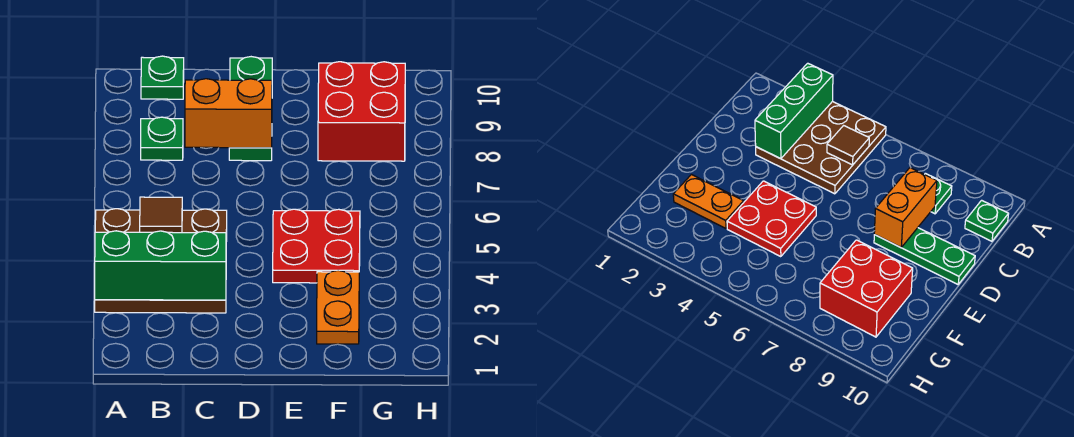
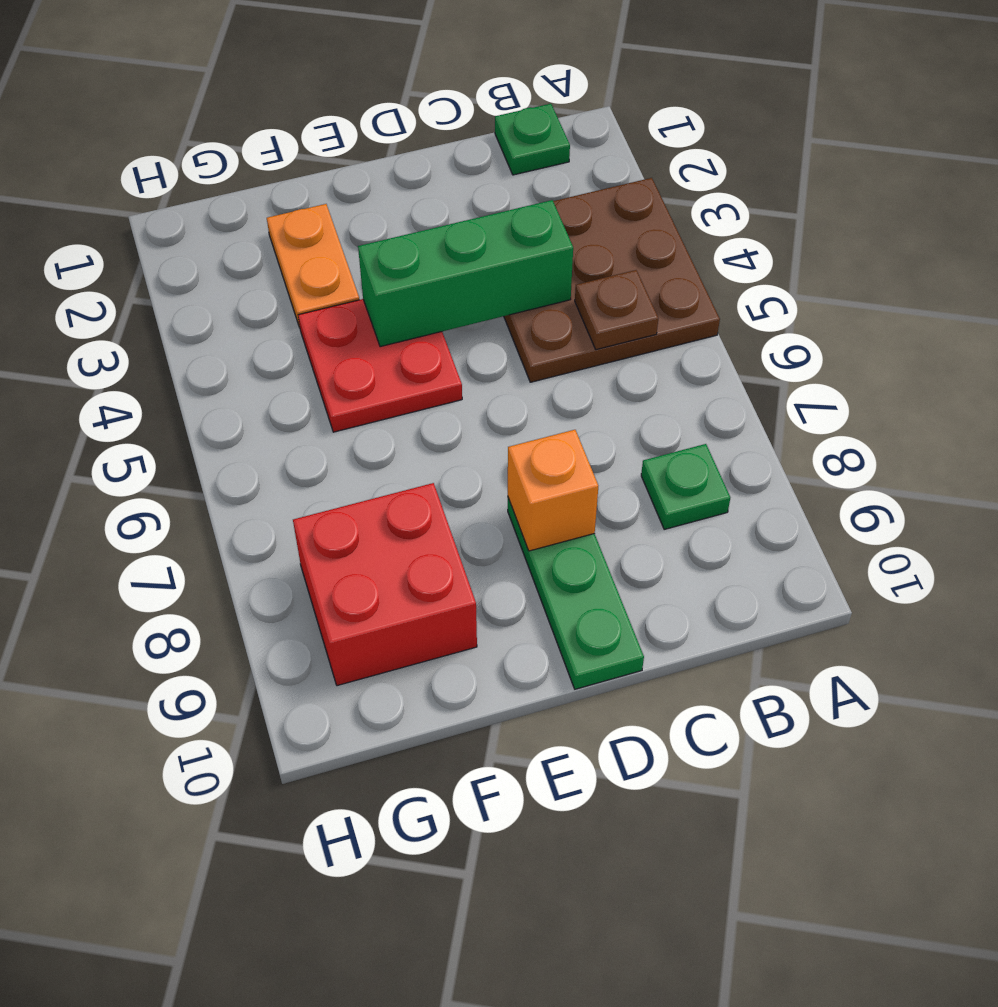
green brick A3:C3 level 2 -> green brick C4:E4 level 2
brown tile B5 level 2 -> brown plate B5 level 2
green plate B10 level 1 -> green plate B1 level 1
orange brick C8:D8 level 2 -> orange brick D8 level 2

